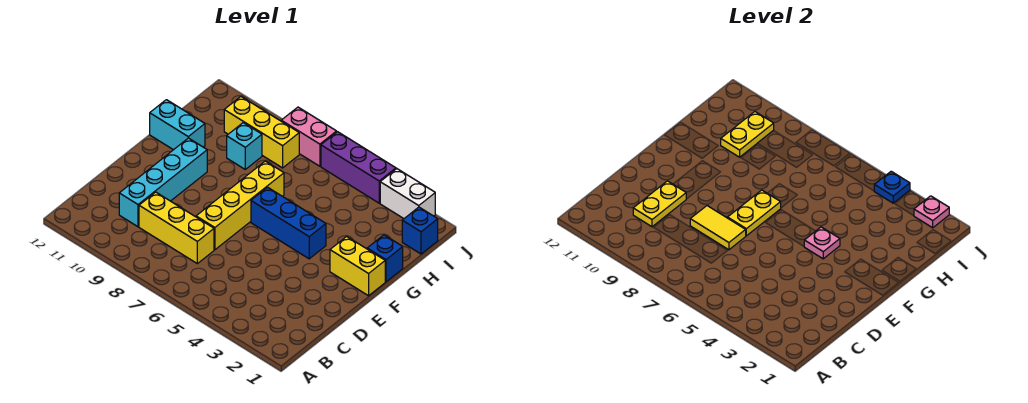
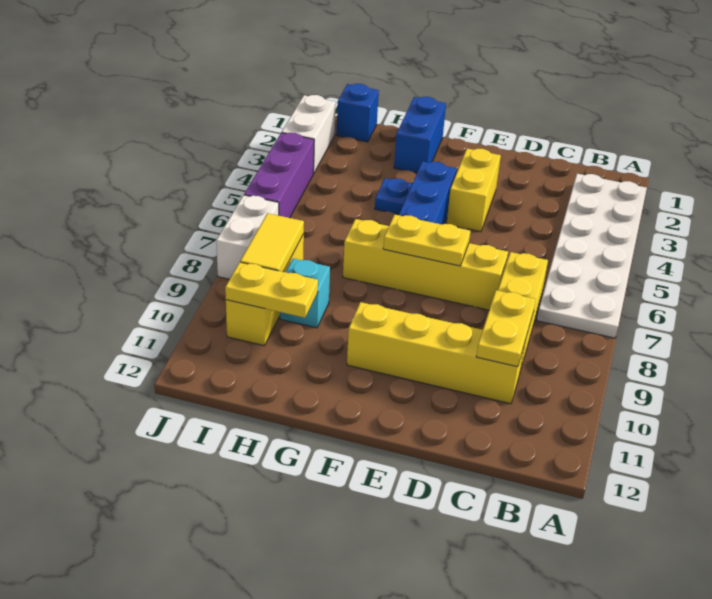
none -> white plate A2:B7 level 1
cyan brick C10:F10 level 1 -> yellow brick C10:F10 level 1
yellow plate C10:D10 level 2 -> yellow plate C9:C10 level 2
yellow tile D7:D8 level 2 -> yellow tile I8:I9 level 2
yellow brick F1:F2 level 1 -> yellow brick E3:E4 level 1
pink plate F4 level 2 -> none
blue brick G1 level 1 -> blue brick G1:G2 level 1
cyan brick G11:G12 level 1 -> none
pink plate J2 level 2 -> none
blue plate J4 level 2 -> blue plate G4 level 1
pink brick J7:J8 level 1 -> white brick J7:J8 level 1

